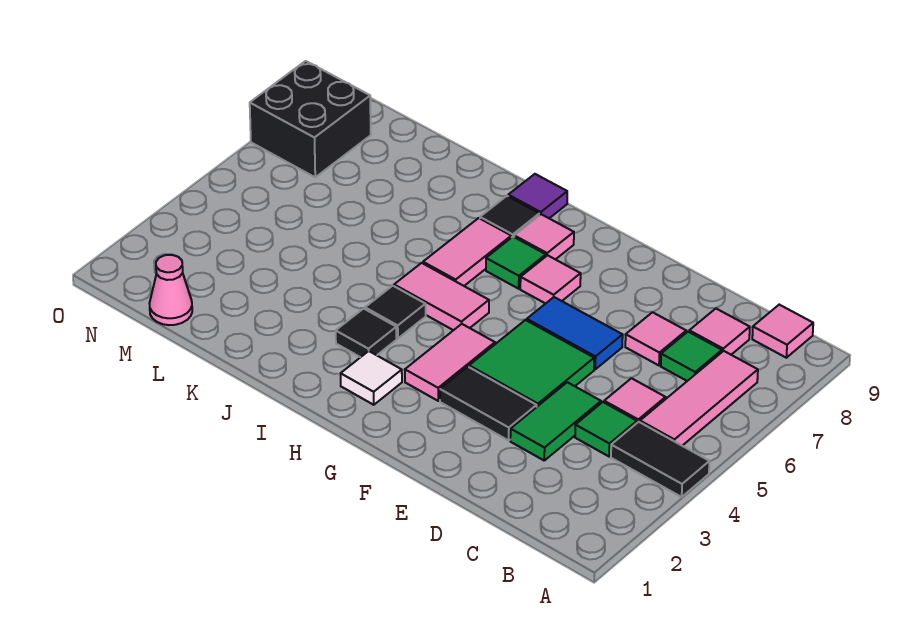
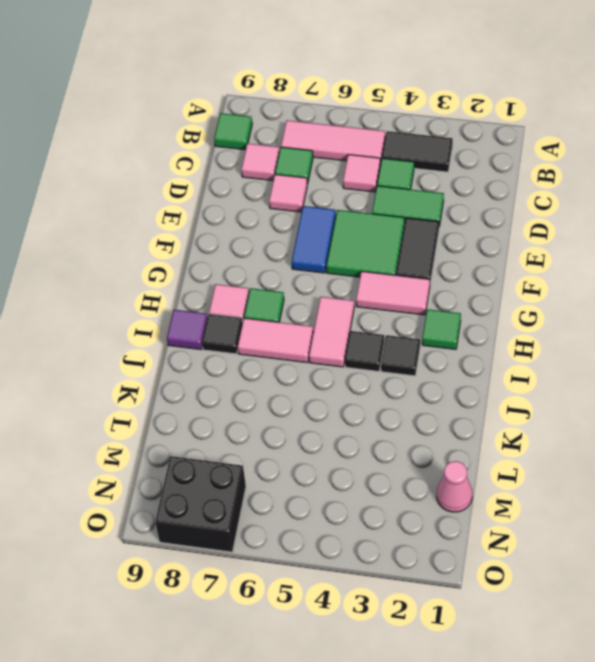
black tile A4:B4 level 1 -> black tile B3:B4 level 1
pink tile B9 level 1 -> green tile B9 level 1
pink tile G7 level 1 -> none
white tile H2 level 1 -> green tile H2 level 1

